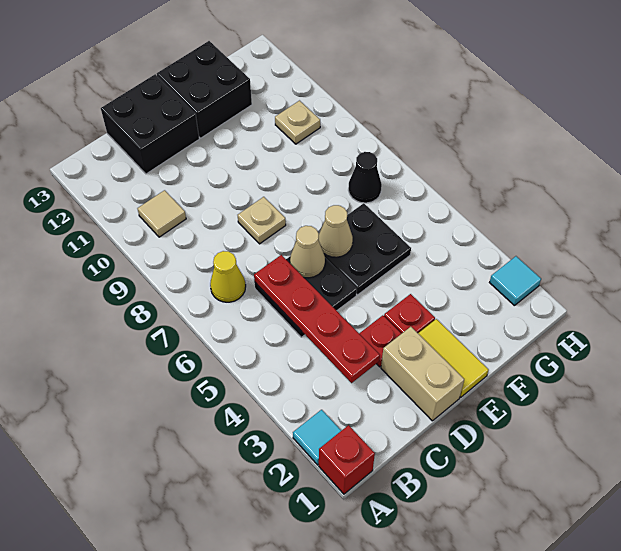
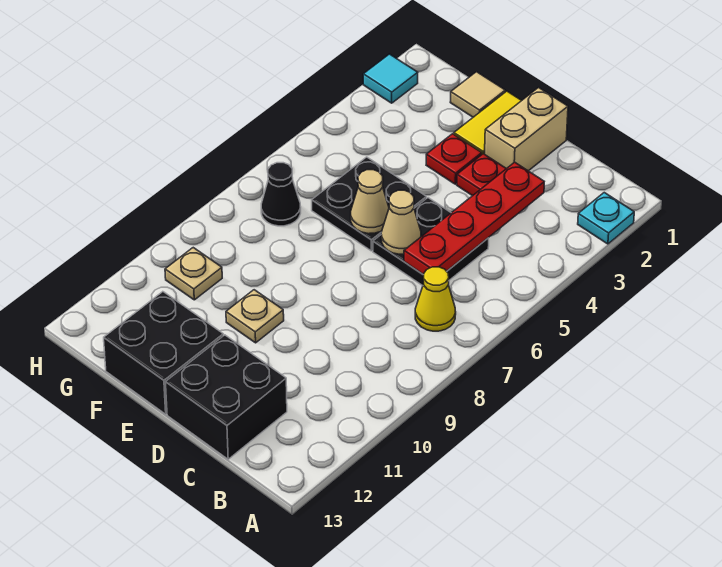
red brick A1 level 1 -> none
cyan tile A2 level 1 -> cyan plate A2 level 1
tan tile B10 level 1 -> tan tile F1 level 1
tan plate D8 level 1 -> tan plate E10 level 1

